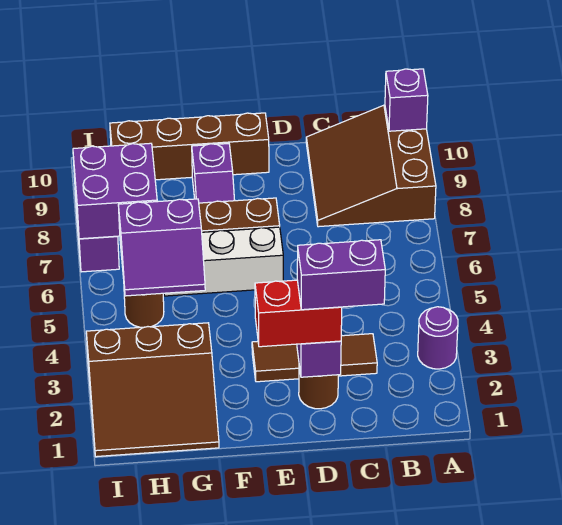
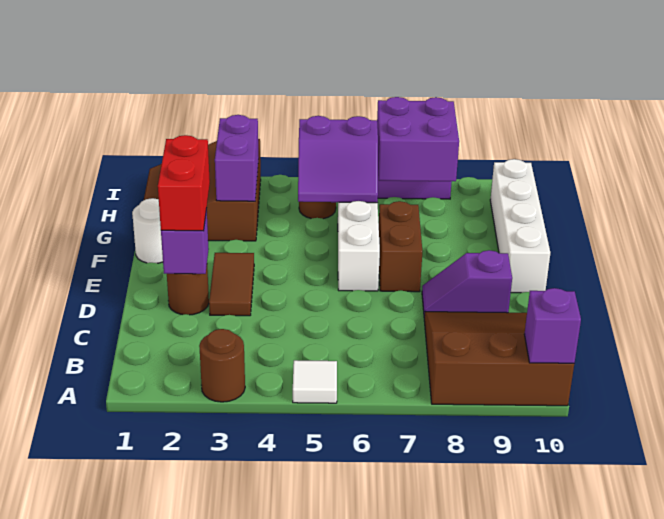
purple round brick A3 level 1 -> brown round brick A3 level 1
none -> white tile A5 level 1
purple brick C2:D2 level 4 -> purple brick G3:H3 level 2
brown tile C3:E3 level 1 -> brown tile D3:E3 level 1
brown brick E10:H10 level 1 -> white brick E10:H10 level 1
none -> white round brick F1 level 1
purple slope F8:F9 level 1 top 9 -> purple slope D8:D9 level 1 top 9
purple slope G5:H6 level 2 top 6 -> purple slope G5:H6 level 2 top H

